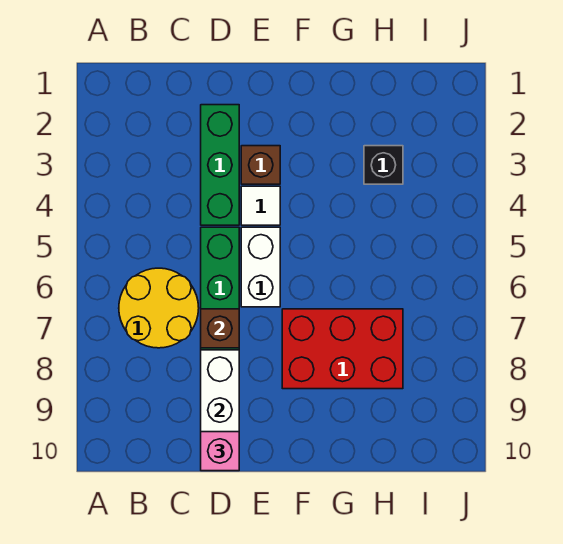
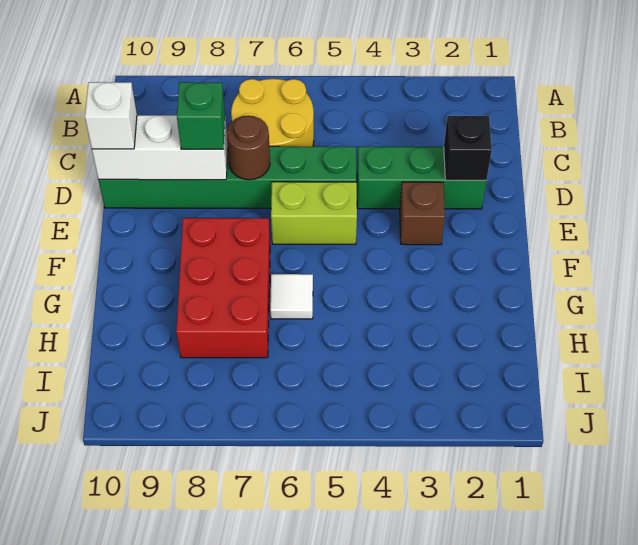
brown brick D7 level 2 -> brown round brick D7 level 2
none -> green brick D8 level 3
pink brick D10 level 3 -> white brick D10 level 3
white tile E4 level 1 -> white tile G6 level 1
white brick E5:E6 level 1 -> lime brick E5:E6 level 1
black brick H3 level 1 -> black brick D2 level 2

